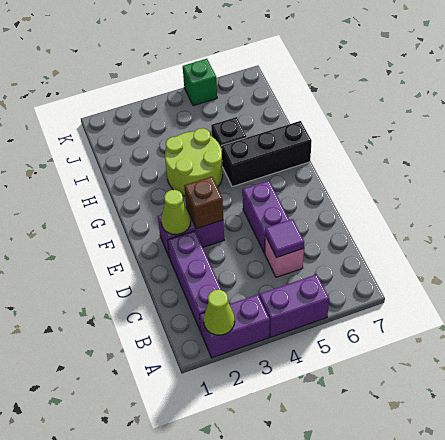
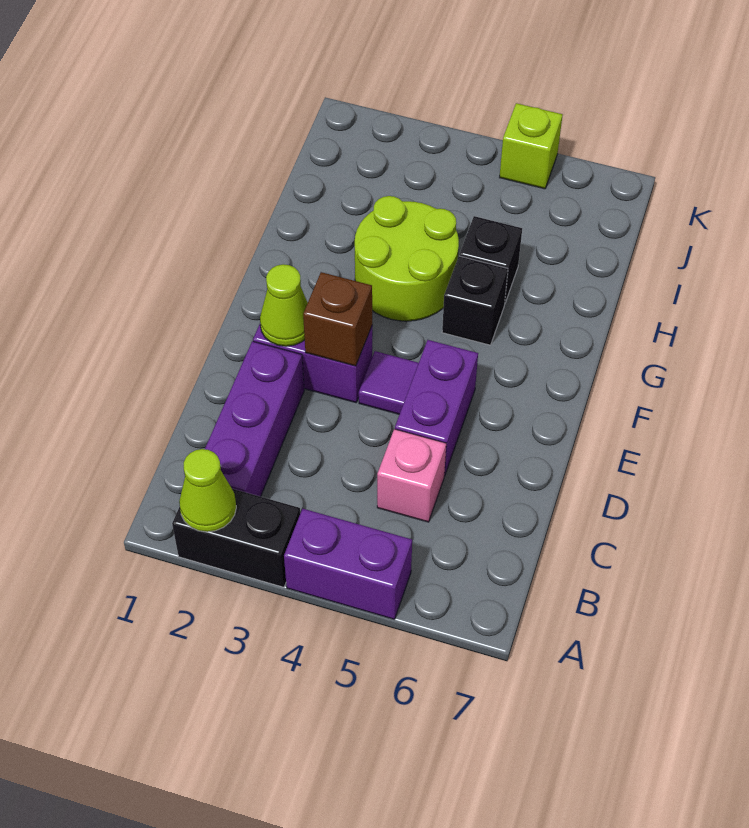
purple brick A2:A3 level 1 -> black brick A2:A3 level 1
purple tile C5 level 2 -> purple tile E4 level 1
black brick G5:G7 level 1 -> black brick G5 level 1
green brick K5 level 1 -> lime brick K5 level 1

